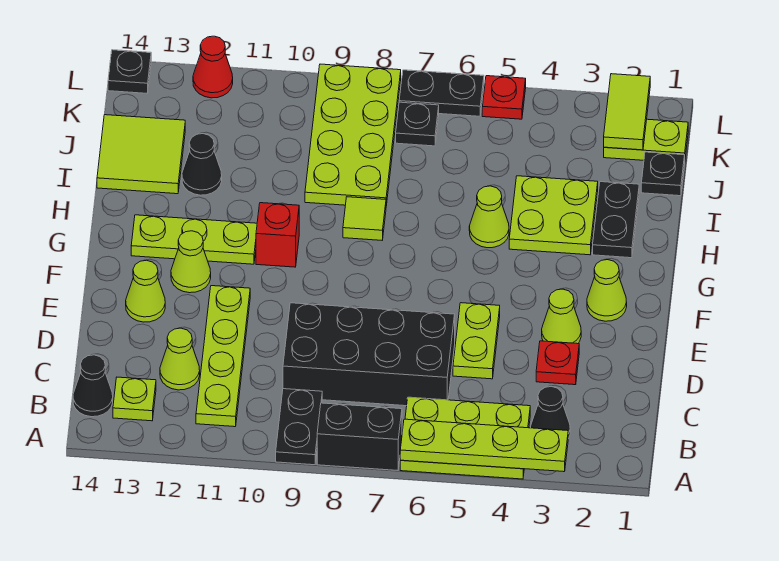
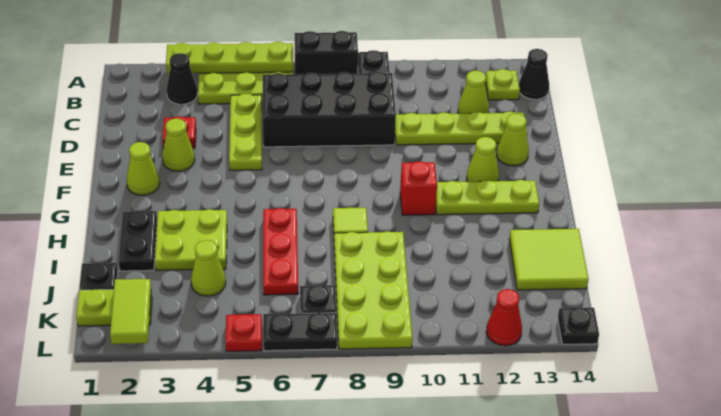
lime plate B11:E11 level 1 -> lime plate D10:D13 level 1
lime plate D5:E5 level 1 -> lime plate C5:E5 level 1
lime cone H5 level 1 -> lime cone J4 level 1
none -> red plate H6:J6 level 1
black cone I12 level 1 -> none

